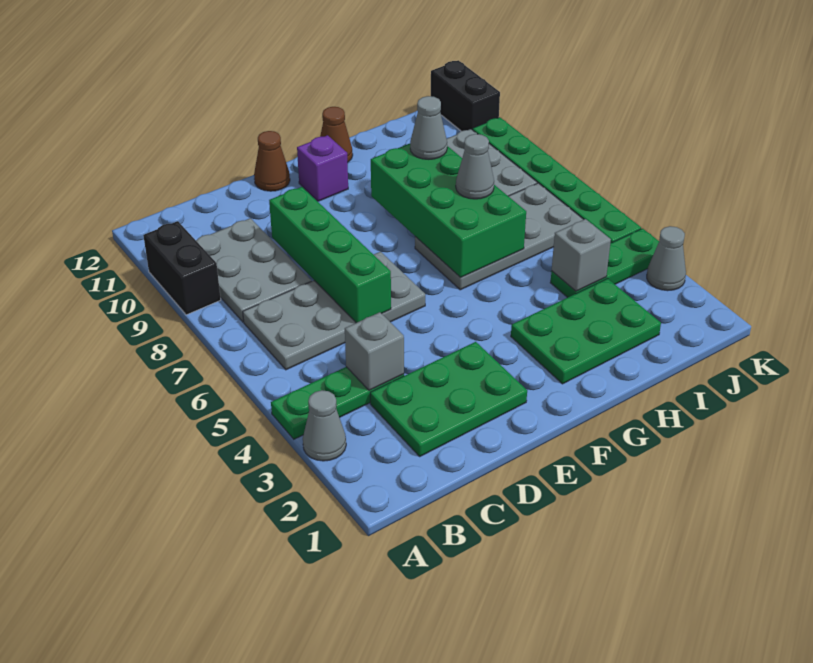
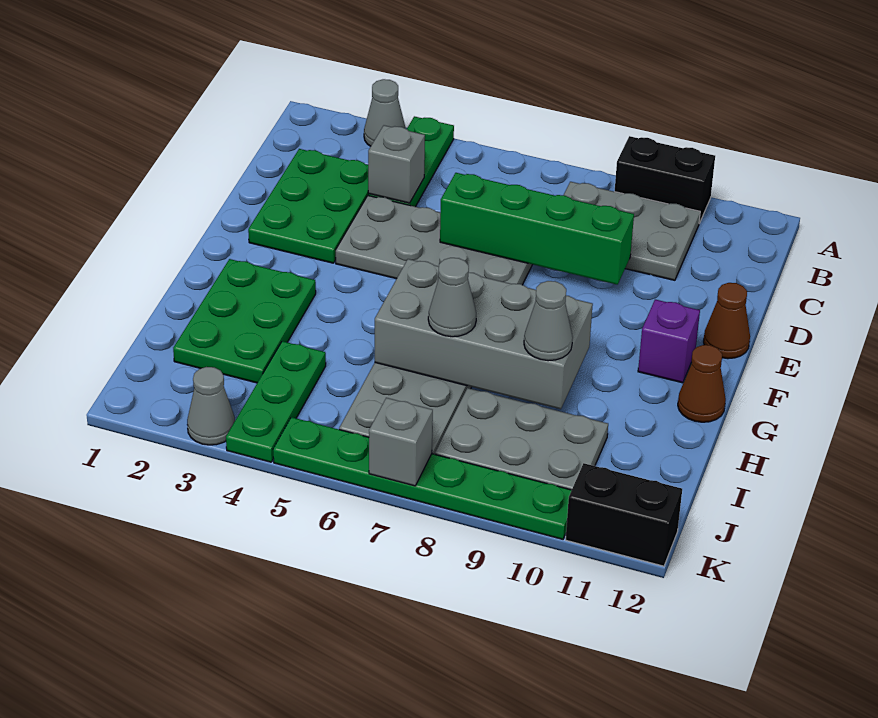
grey plate B6:E7 level 1 -> grey plate D4:E7 level 1
green brick G6:H9 level 2 -> grey brick G6:H9 level 2
grey brick I4 level 2 -> grey brick K7 level 2

